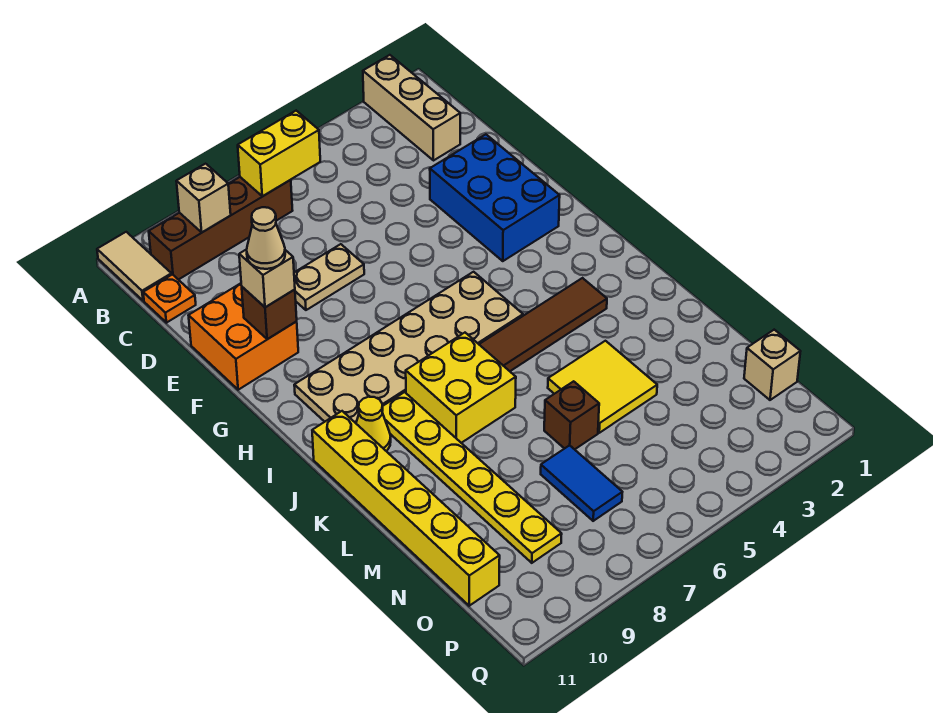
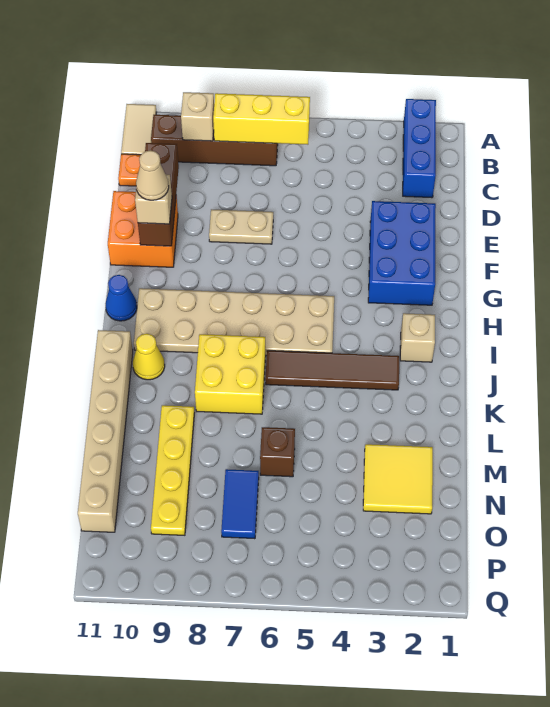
tan brick A2:C2 level 1 -> blue brick A2:C2 level 1
yellow brick B6:B7 level 2 -> yellow brick B6:B8 level 2
brown brick F10 level 2 -> brown brick D10:F10 level 2
none -> blue cone H11 level 1
yellow plate J9:O9 level 1 -> yellow plate L9:O9 level 1
yellow brick J11:O11 level 1 -> tan brick J11:O11 level 1
yellow tile L4:M5 level 1 -> yellow tile M2:N3 level 1
tan brick O1 level 1 -> tan brick I2 level 1

